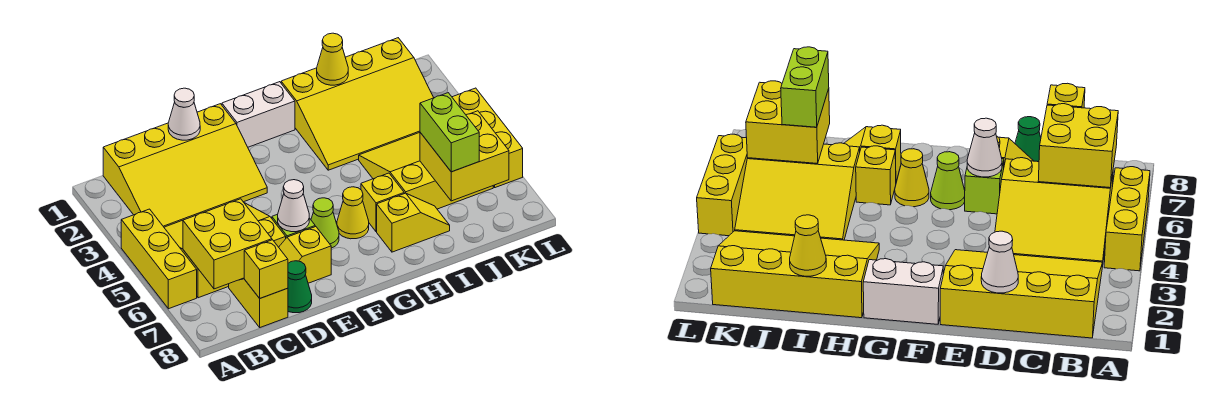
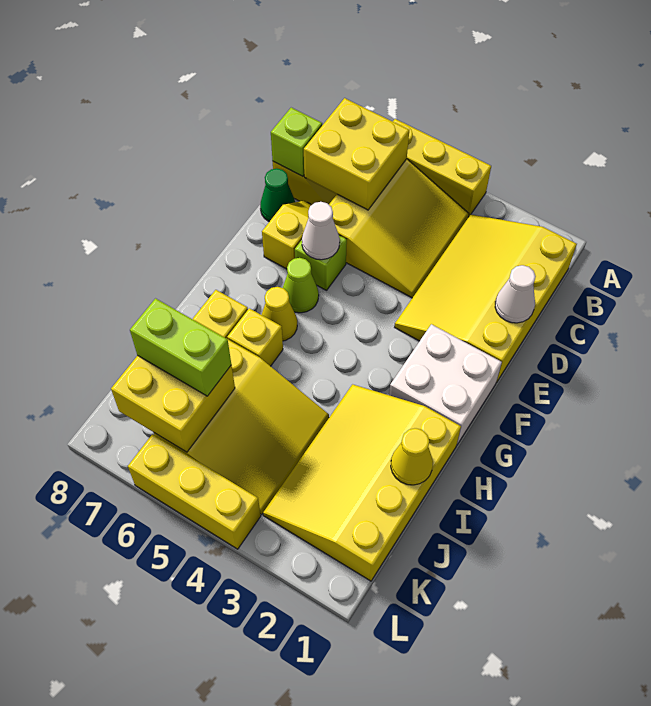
yellow brick C8 level 2 -> lime brick C8 level 2
white brick F1:G1 level 1 -> white brick F1:G2 level 1

